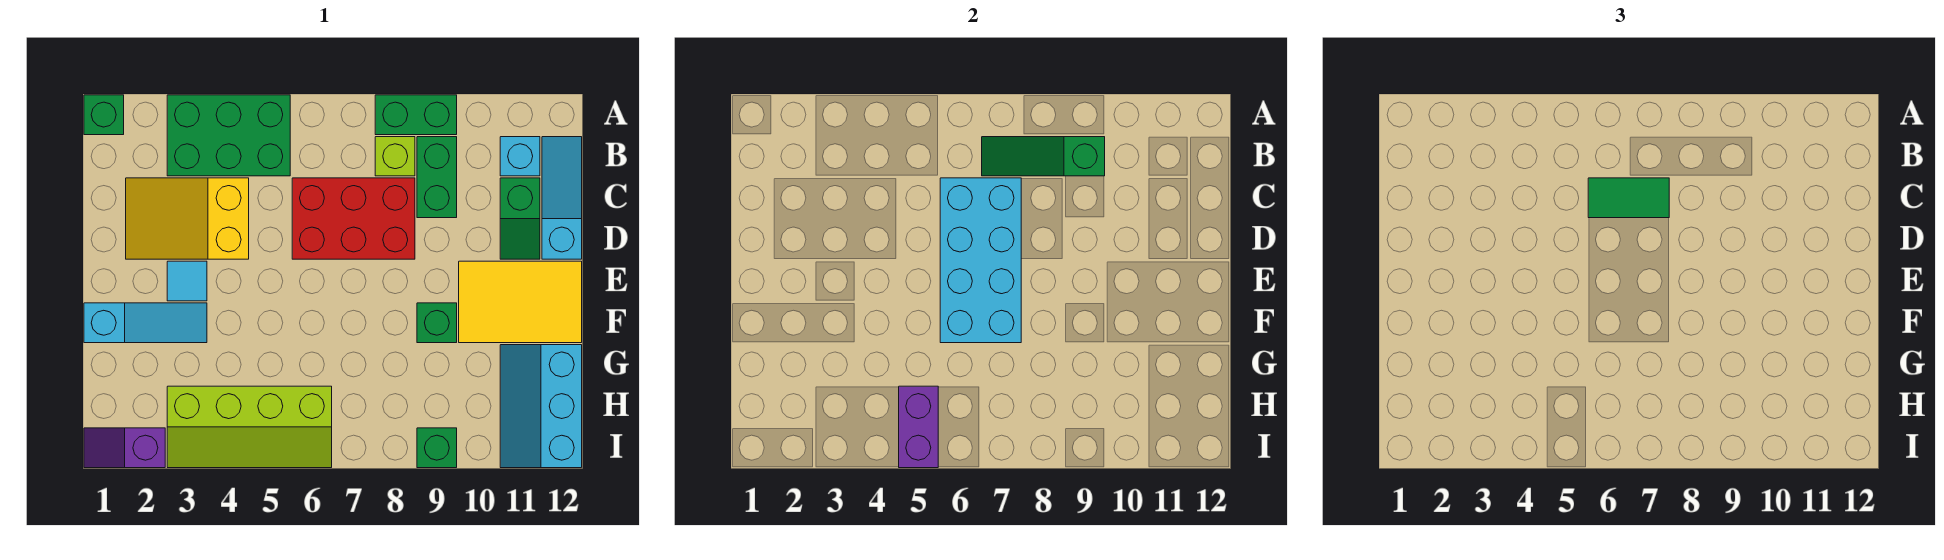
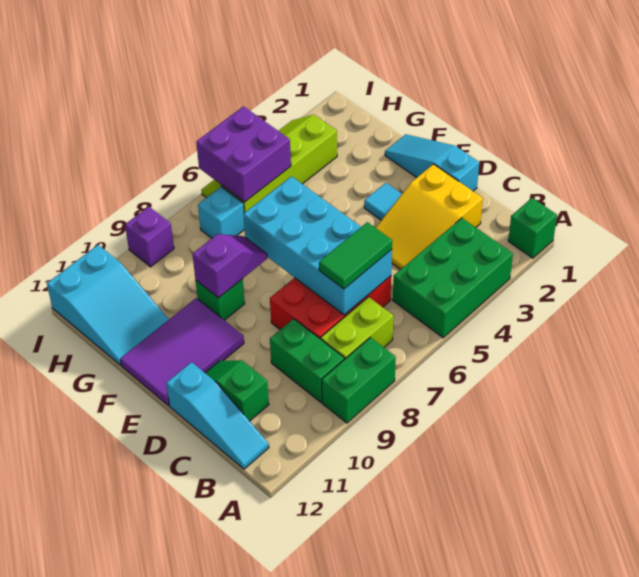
green slope B7:B9 level 2 top 9 -> none
lime brick B8 level 1 -> lime brick B7:B8 level 1
cyan brick B11 level 1 -> cyan brick H7 level 1
yellow slope C2:D4 level 1 top 4 -> yellow slope C2:D4 level 1 top 2
yellow tile E10:F12 level 1 -> purple tile E10:F12 level 1
cyan slope F1:F3 level 1 top 1 -> cyan slope D1:F1 level 1 top D
cyan slope G11:I12 level 1 top 12 -> cyan slope G11:I12 level 1 top I
purple brick H5:I5 level 2 -> purple brick H5:I6 level 2
purple slope I1:I2 level 1 top 2 -> purple slope F8:F9 level 2 top 9
green brick I9 level 1 -> purple brick I9 level 1

